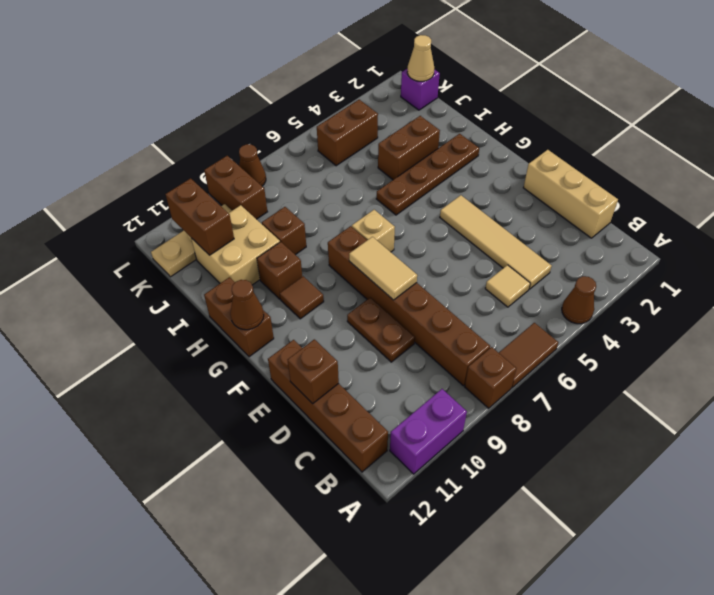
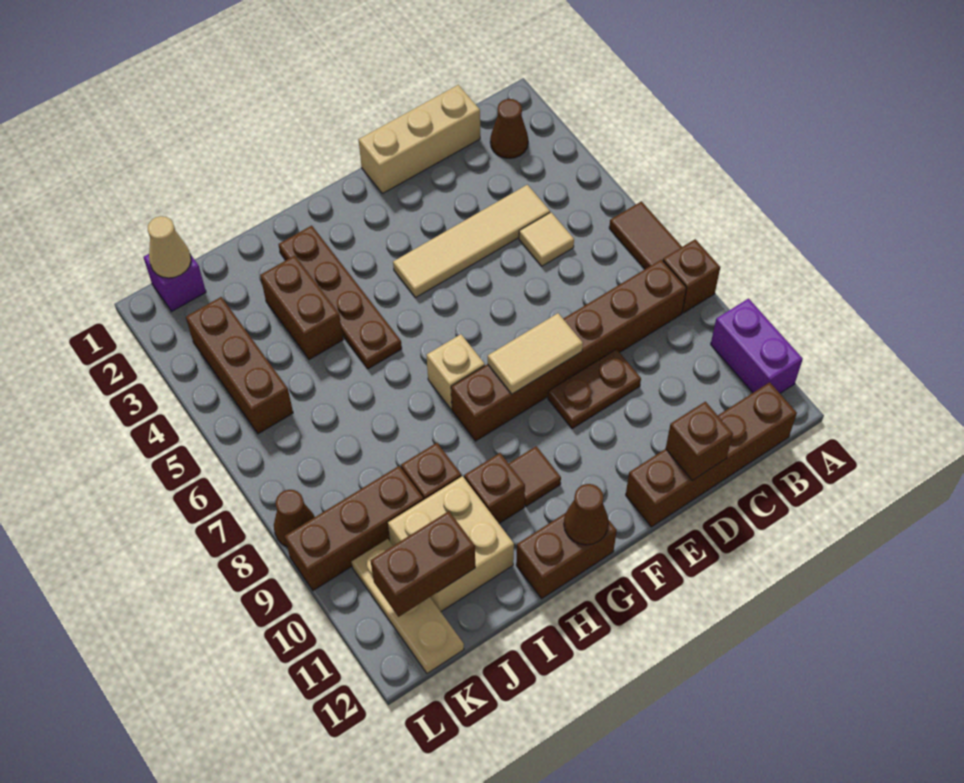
brown cone A4 level 1 -> brown cone B2 level 1
brown brick K4:K5 level 1 -> brown brick K3:K5 level 1
brown brick K9:L9 level 1 -> brown brick J9:L9 level 1

